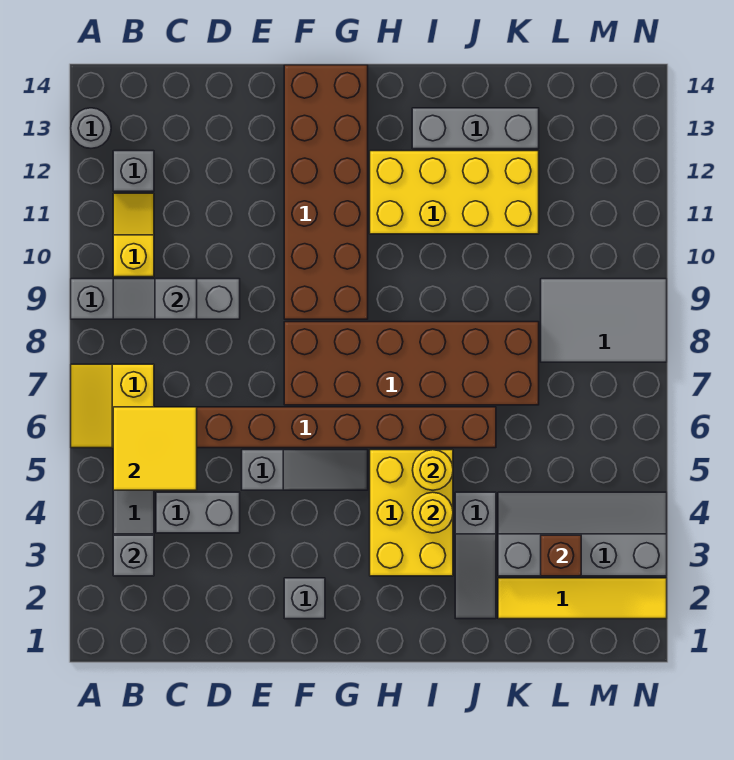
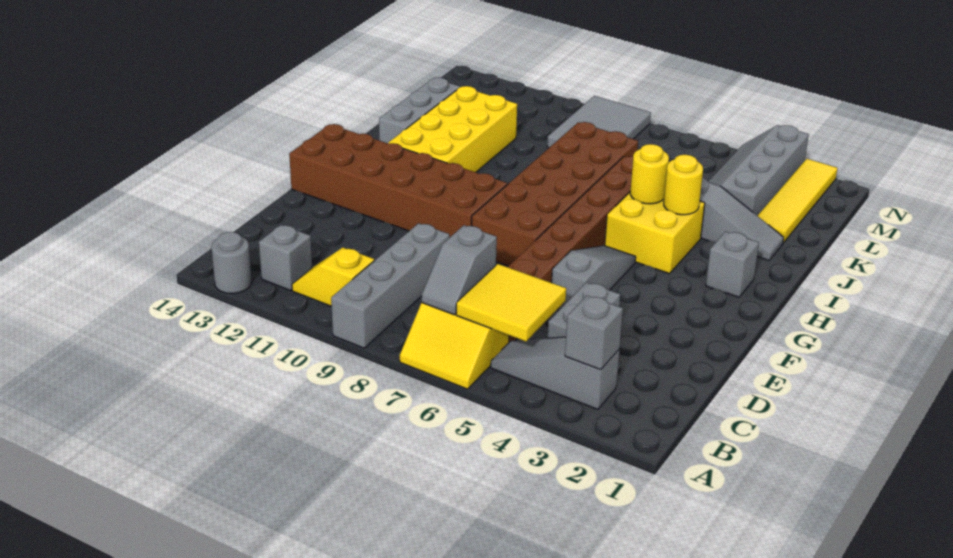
grey slope B9:C9 level 2 top C -> grey slope B7:C7 level 2 top C
grey brick F2 level 1 -> grey brick H2 level 1
yellow brick H3:I5 level 1 -> yellow brick H4:I5 level 1
brown brick L3 level 2 -> none

